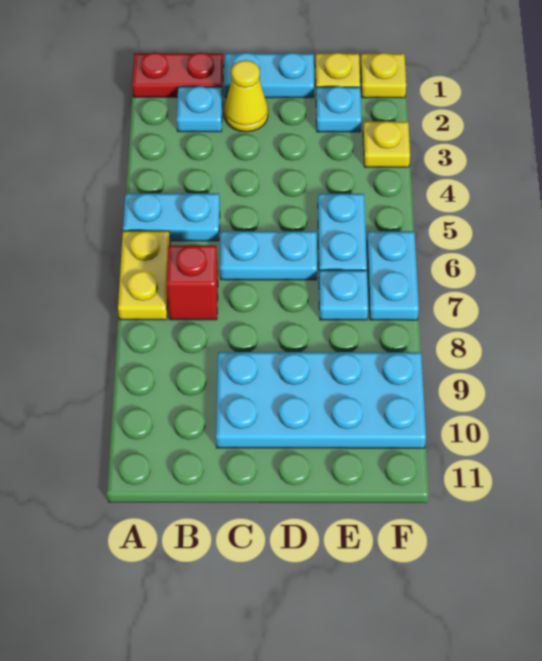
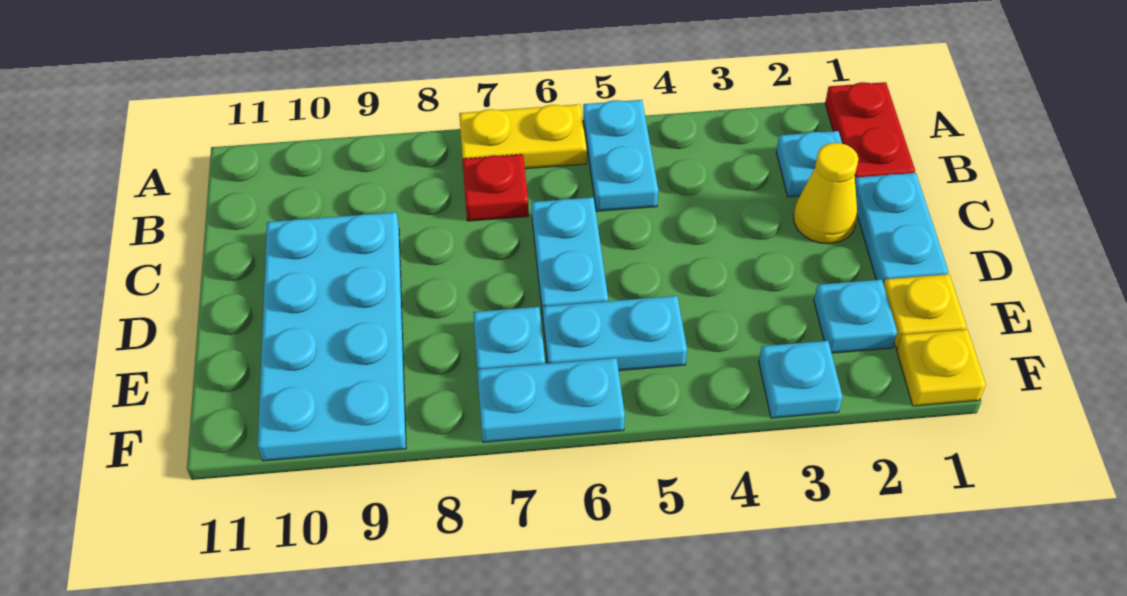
red brick B7 level 1 -> red plate B7 level 1
yellow plate F3 level 1 -> cyan plate F3 level 1

